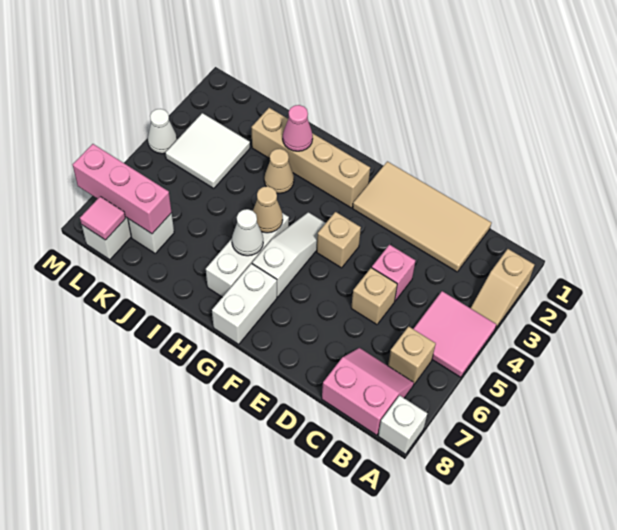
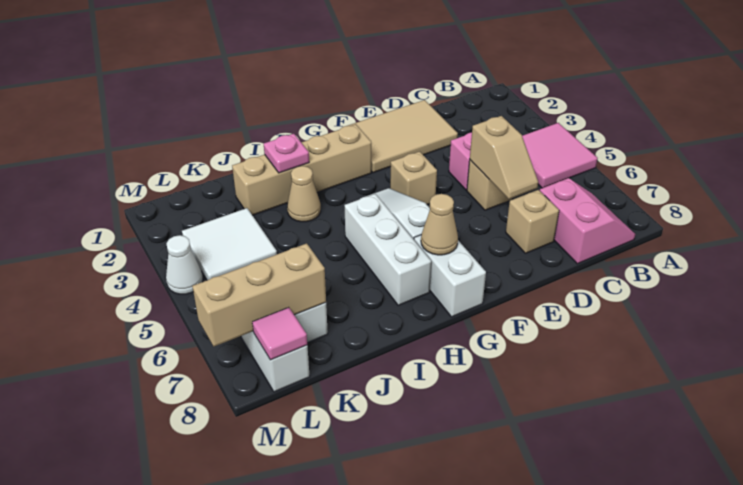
tan slope A2:A3 level 1 top 2 -> tan slope D5:D6 level 2 top 5
white brick A8 level 1 -> none
tan brick B6 level 1 -> tan brick D7 level 1
pink slope B7:C8 level 1 top 8 -> pink slope B7:C8 level 1 top C
tan tile C1:F2 level 1 -> tan tile D1:F2 level 1
tan cone H5 level 2 -> tan cone G7 level 2
white cone H6 level 2 -> none
pink cone I2 level 2 -> pink plate I2 level 2
pink brick K7:M7 level 2 -> tan brick K7:M7 level 2

